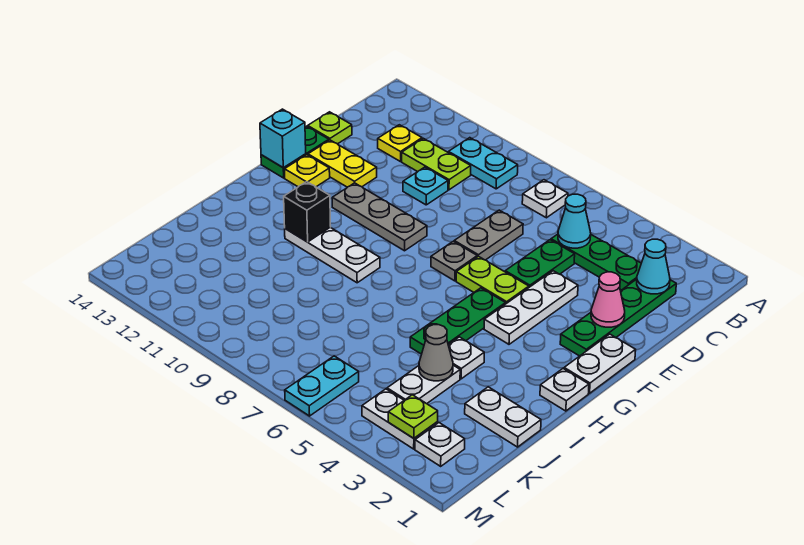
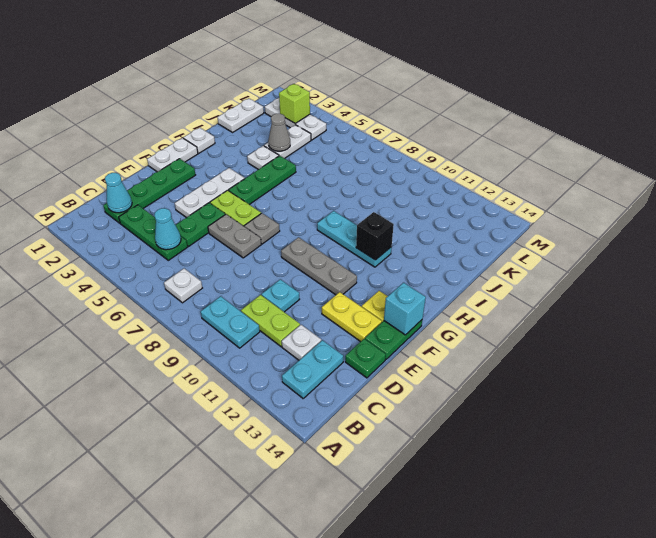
yellow plate C12 level 1 -> white plate C12 level 1
grey plate D7:E7 level 1 -> grey plate E6:E7 level 1
lime plate D14 level 1 -> green plate D14 level 1
pink cone E2 level 2 -> none
white plate H9:H11 level 1 -> cyan plate H9:H11 level 1
white plate J1:J2 level 1 -> white plate J1:K1 level 1
lime plate L3 level 2 -> lime brick L3 level 2
cyan plate L6:M6 level 1 -> cyan plate B13:C13 level 1

